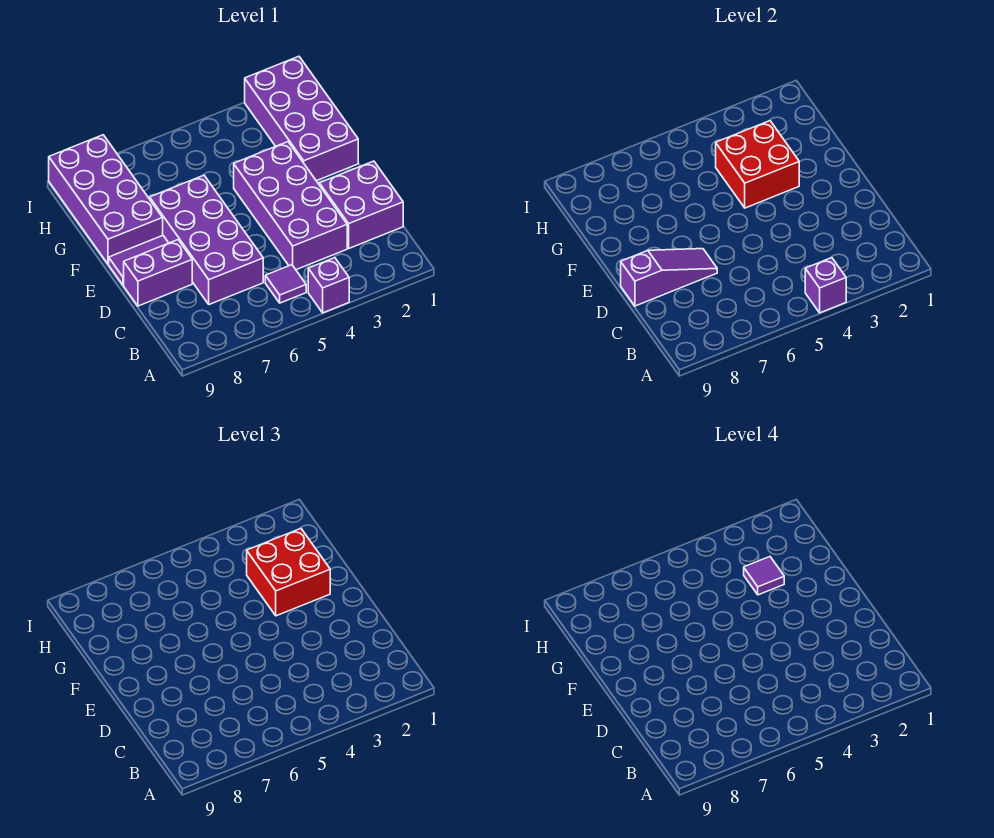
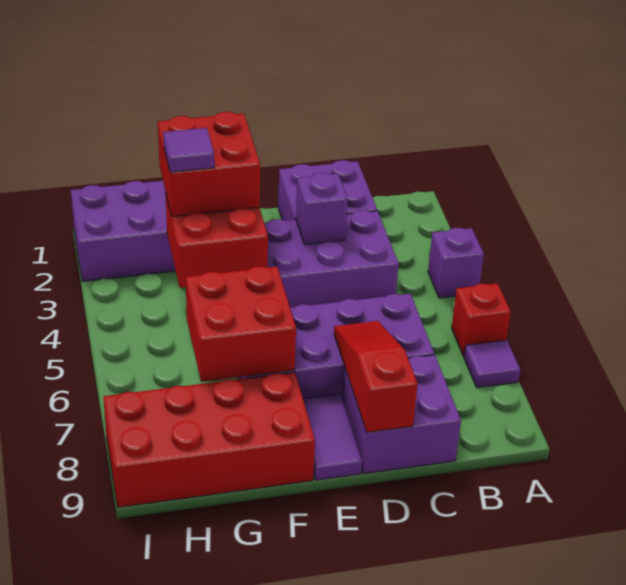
purple brick A4 level 2 -> purple brick D3 level 2
none -> red brick A6 level 1
purple tile B5 level 1 -> purple tile A7 level 1
purple slope D7:D9 level 2 top 9 -> red slope D7:D9 level 2 top 9
purple brick D8:D9 level 1 -> purple brick C8:D9 level 1
none -> red brick F6:G7 level 2
purple brick F8:I9 level 1 -> red brick F8:I9 level 1

